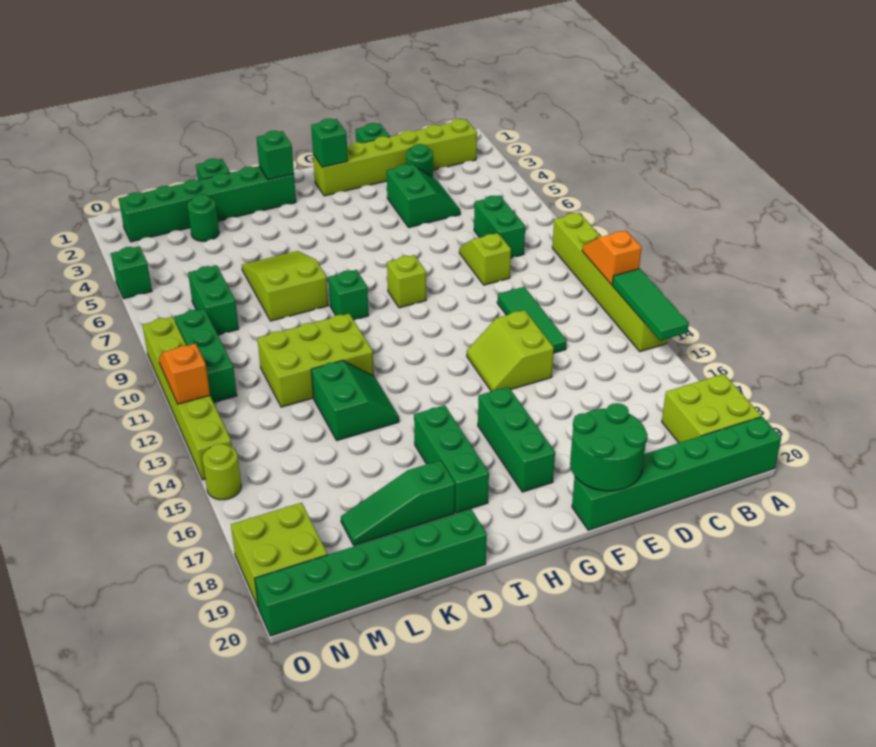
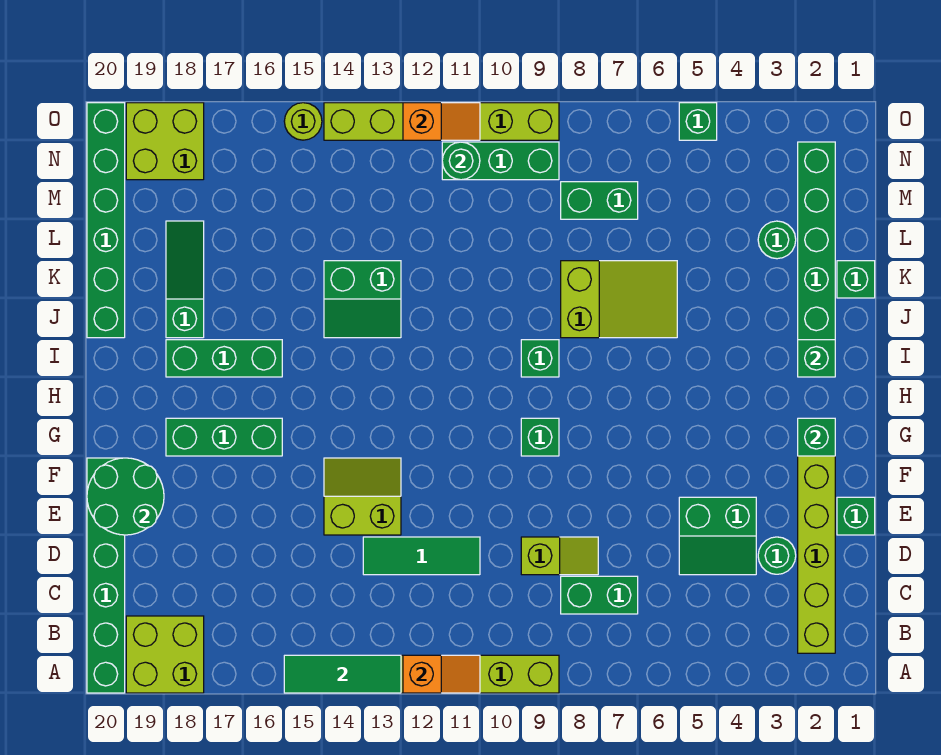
lime brick G9 level 1 -> green brick G9 level 1
lime brick J11:L12 level 1 -> none
none -> green round brick N11 level 2

